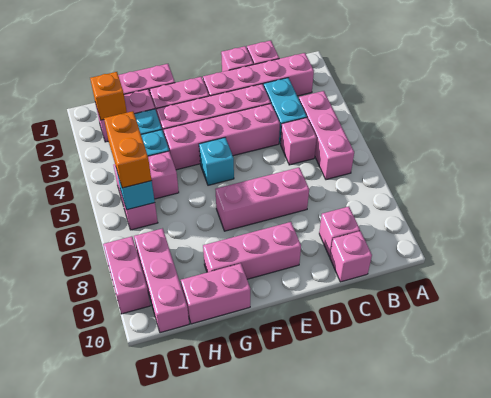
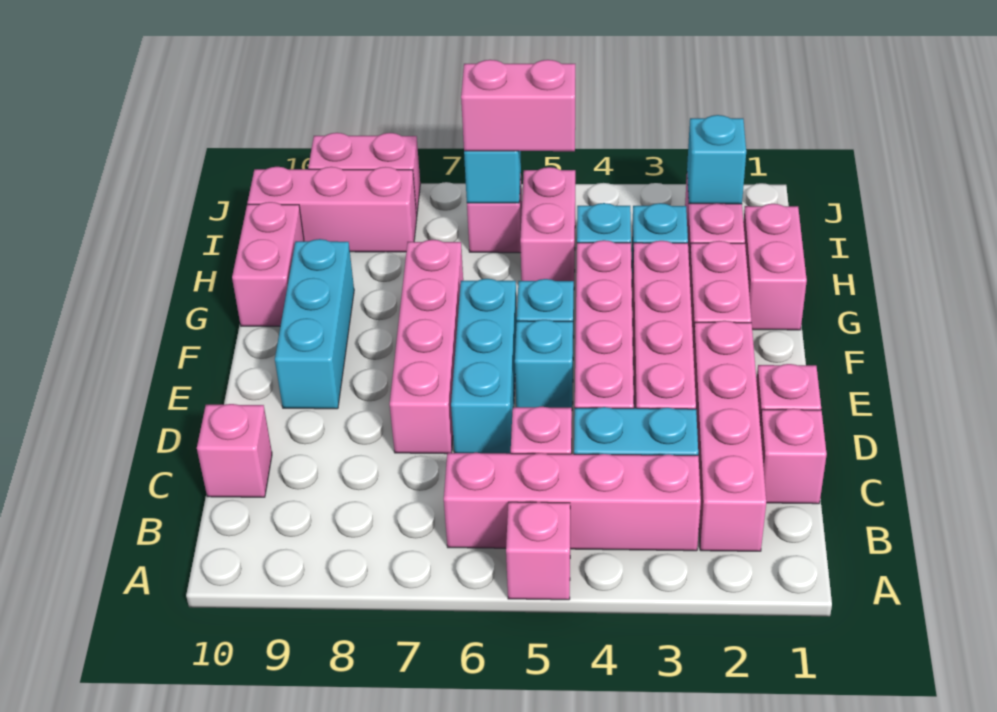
pink brick B4:B6 level 1 -> pink brick B3:B6 level 1
pink brick C9 level 1 -> pink brick A5 level 1
none -> cyan brick D6:F6 level 1
pink brick D7:F7 level 1 -> pink brick D7:G7 level 1
none -> cyan brick E5 level 1
pink brick E9:G9 level 1 -> cyan brick E9:G9 level 1
orange brick I2 level 2 -> cyan brick I2 level 2
orange brick I5:I6 level 3 -> pink brick I5:I6 level 3

